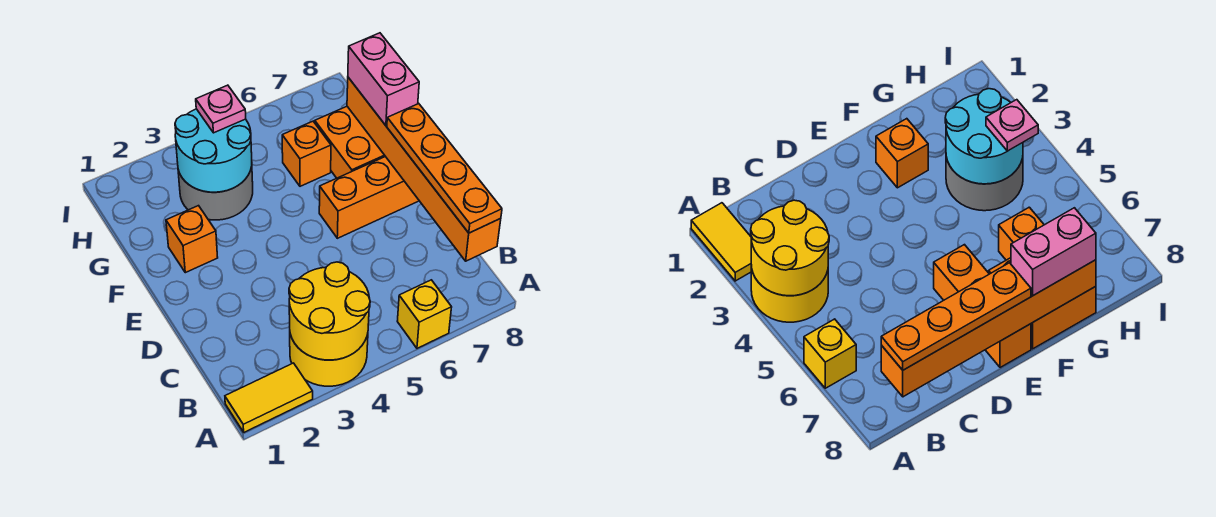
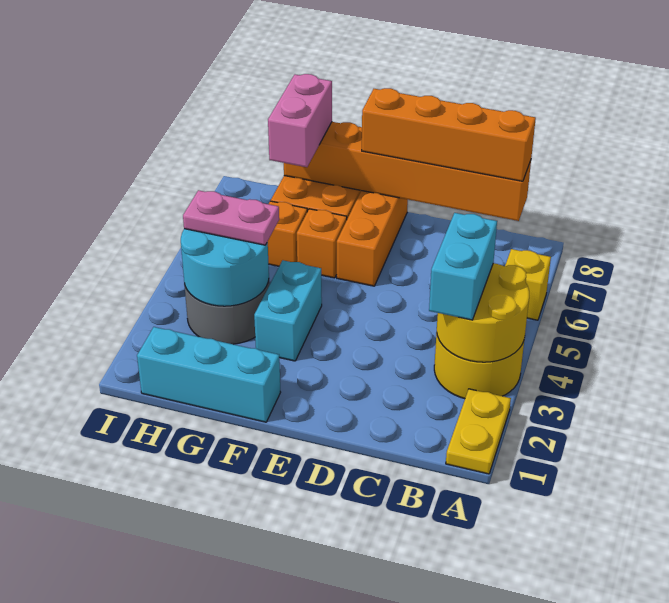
yellow tile A1:A2 level 1 -> yellow plate A1:A2 level 1
none -> cyan brick B3:B4 level 3
orange plate B8:E8 level 3 -> orange brick B8:E8 level 3
none -> cyan brick F1:H1 level 1
orange brick F2 level 1 -> orange brick F6 level 1
none -> cyan brick F3:F4 level 1
pink brick F8:G8 level 3 -> pink brick G7:G8 level 3
pink plate H4 level 3 -> pink plate G4:H4 level 3

